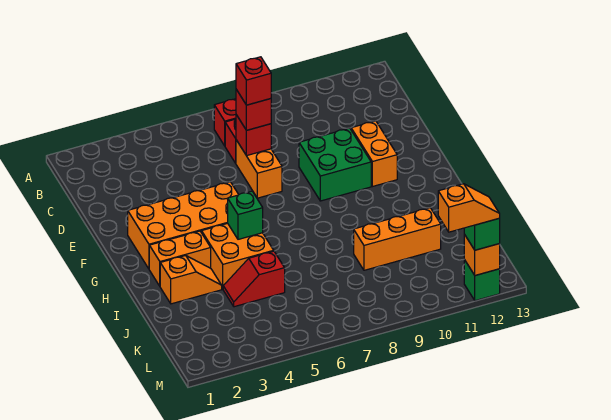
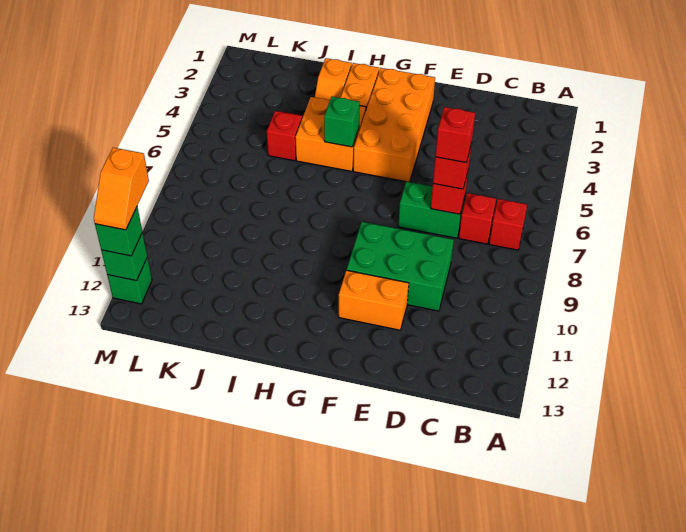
orange brick D7:E7 level 1 -> green brick D7:E7 level 1
green brick E9:F10 level 1 -> green brick D9:F10 level 1
orange brick J9:J11 level 1 -> none
orange brick M12 level 2 -> green brick M12 level 2

